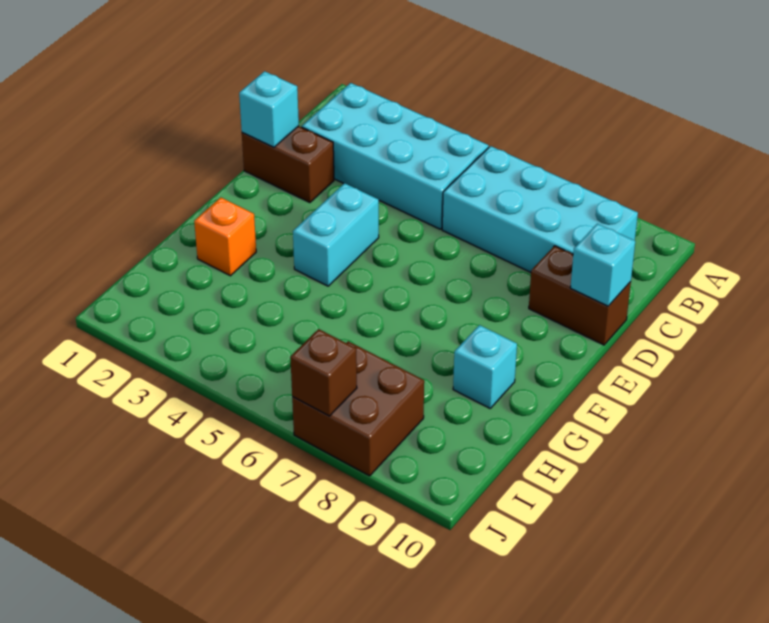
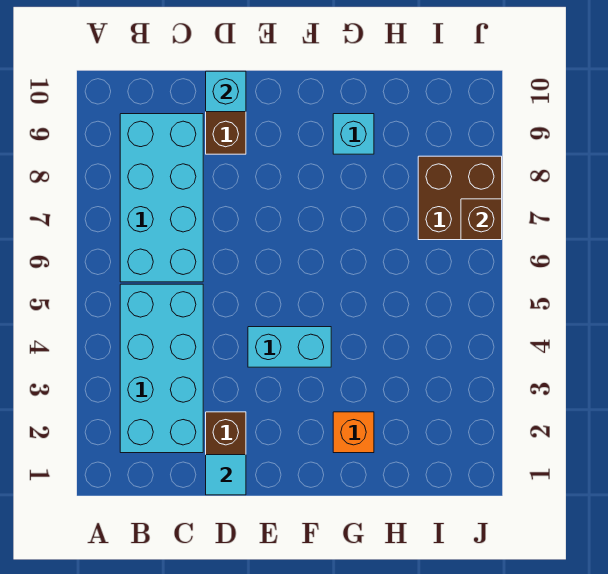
cyan brick D1 level 2 -> cyan tile D1 level 2

